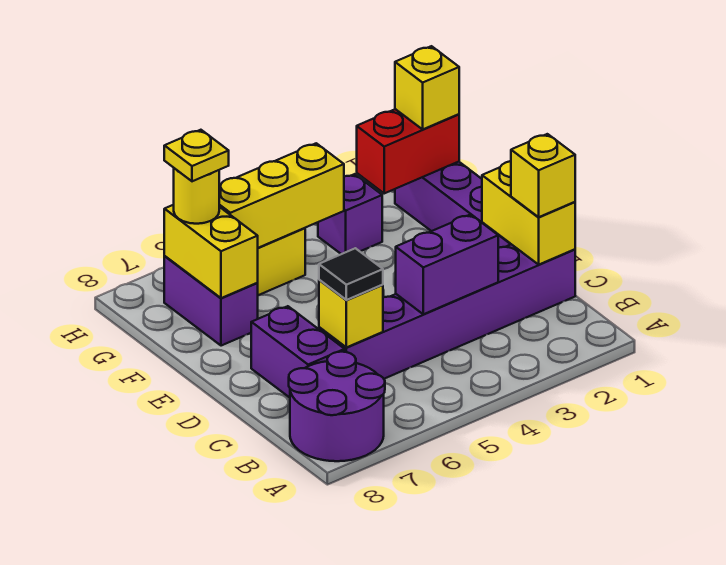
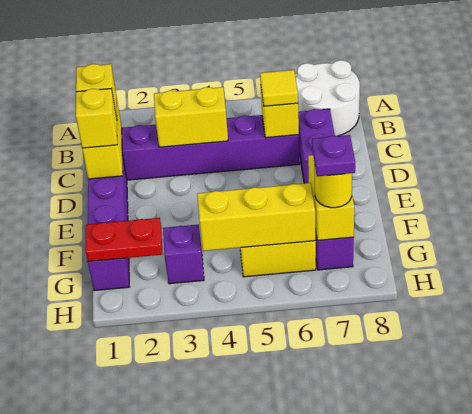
purple round brick A7:B8 level 1 -> white round brick A7:B8 level 1
purple brick C3:C4 level 2 -> yellow brick C3:C4 level 2
black tile C6 level 3 -> yellow tile C6 level 3
red brick G1:G2 level 2 -> red plate G1:G2 level 2
yellow brick G1 level 3 -> yellow brick D1 level 3
yellow plate G7 level 4 -> purple plate G7 level 4

